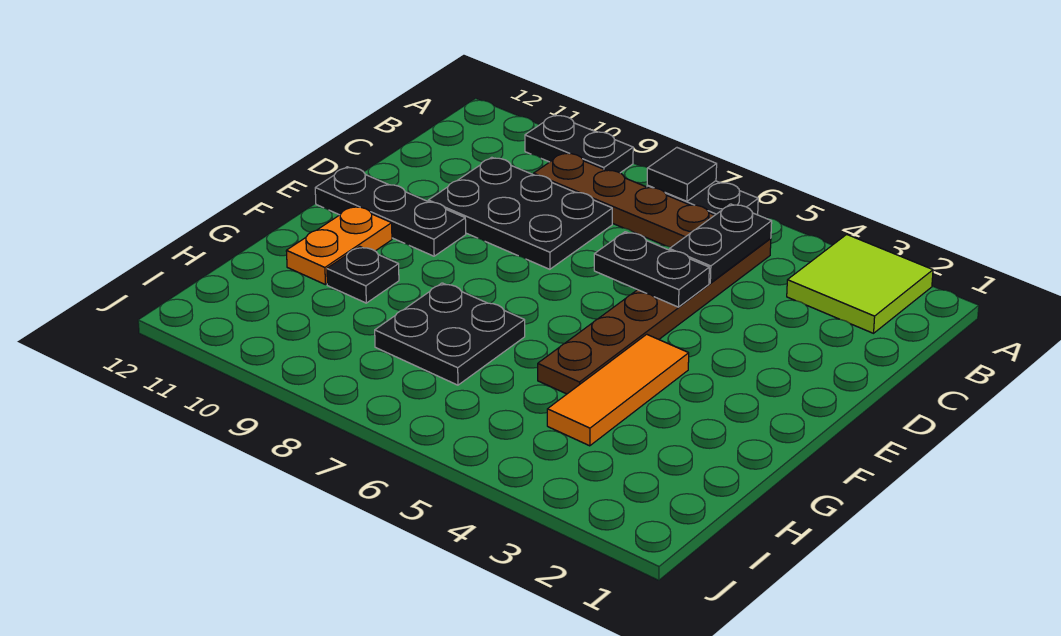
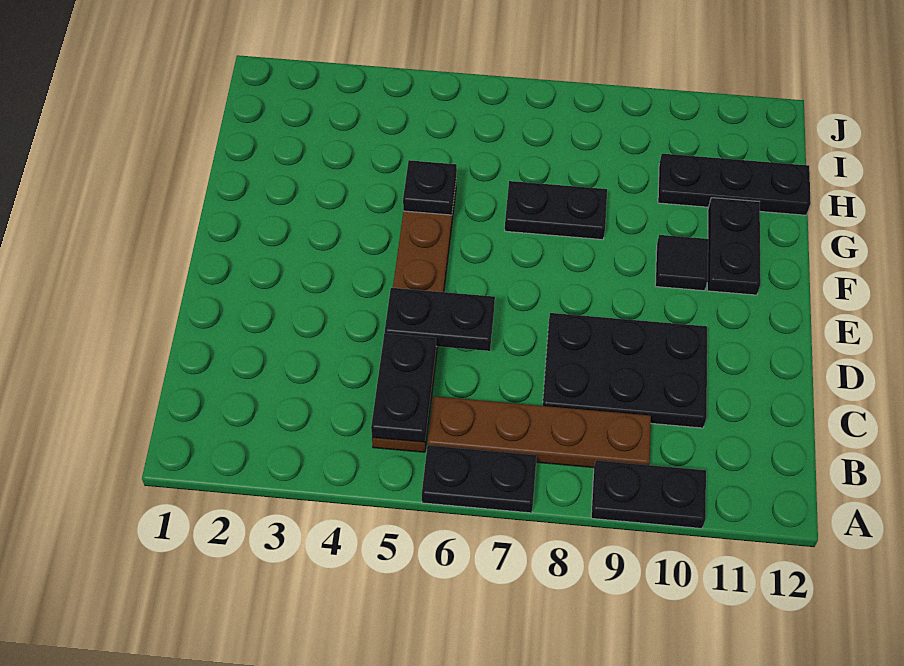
lime tile A2:B3 level 1 -> none
black tile A7 level 2 -> black tile F10 level 1
black plate E10:E12 level 1 -> black plate H10:H12 level 1
orange tile F4:H4 level 1 -> none
orange plate F11:G11 level 1 -> black plate F11:G11 level 1
black plate G7:H8 level 1 -> black plate G7:G8 level 1
black plate G10 level 1 -> black plate G5 level 2

